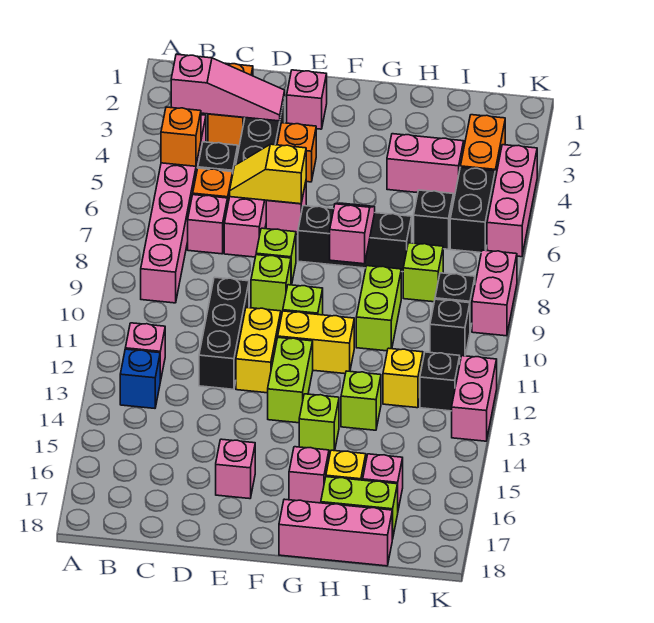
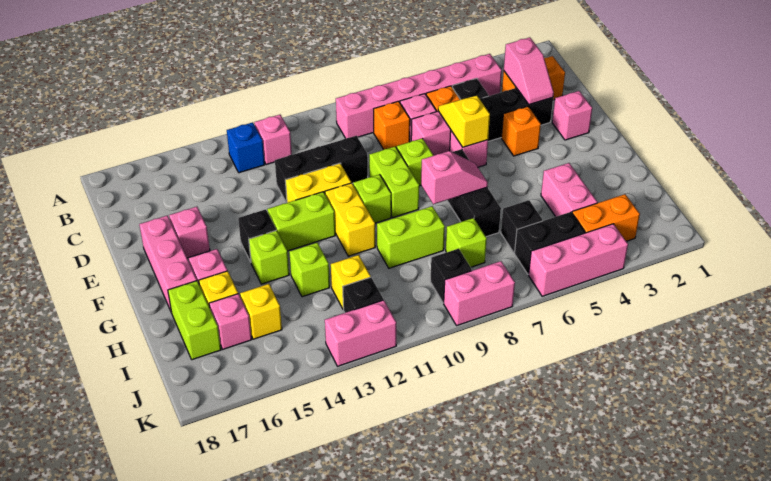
pink slope B3:D3 level 2 top B -> pink slope C3:D3 level 2 top C
orange brick B5 level 2 -> orange brick C8 level 1
lime brick E9 level 1 -> lime brick E9:F9 level 1
pink brick G18:I18 level 1 -> pink brick E17:G17 level 1
none -> yellow brick I15 level 1
black brick J10 level 1 -> black brick F14 level 1

